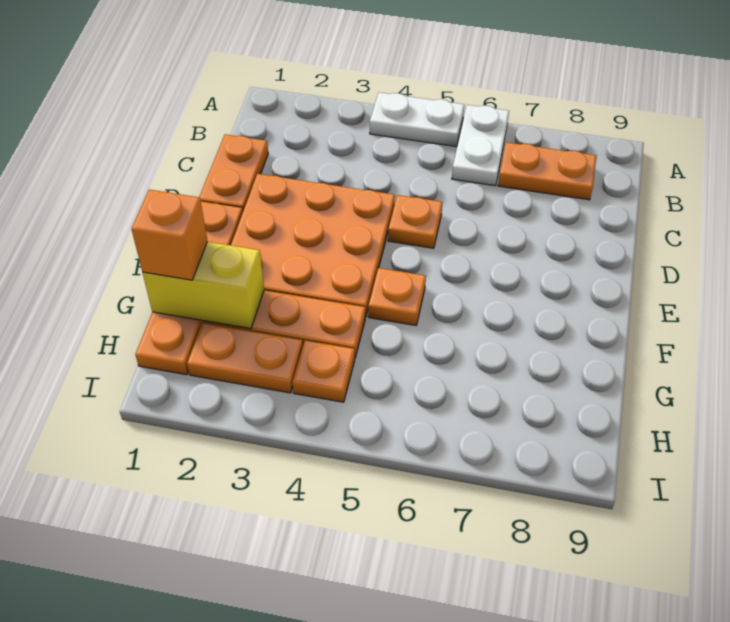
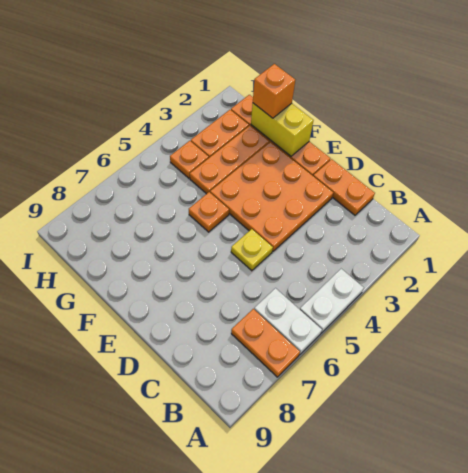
orange plate B7:B8 level 1 -> orange plate A7:B7 level 1
orange plate D5 level 1 -> yellow plate D5 level 1
yellow brick G1:G2 level 2 -> yellow brick F1:G1 level 2

